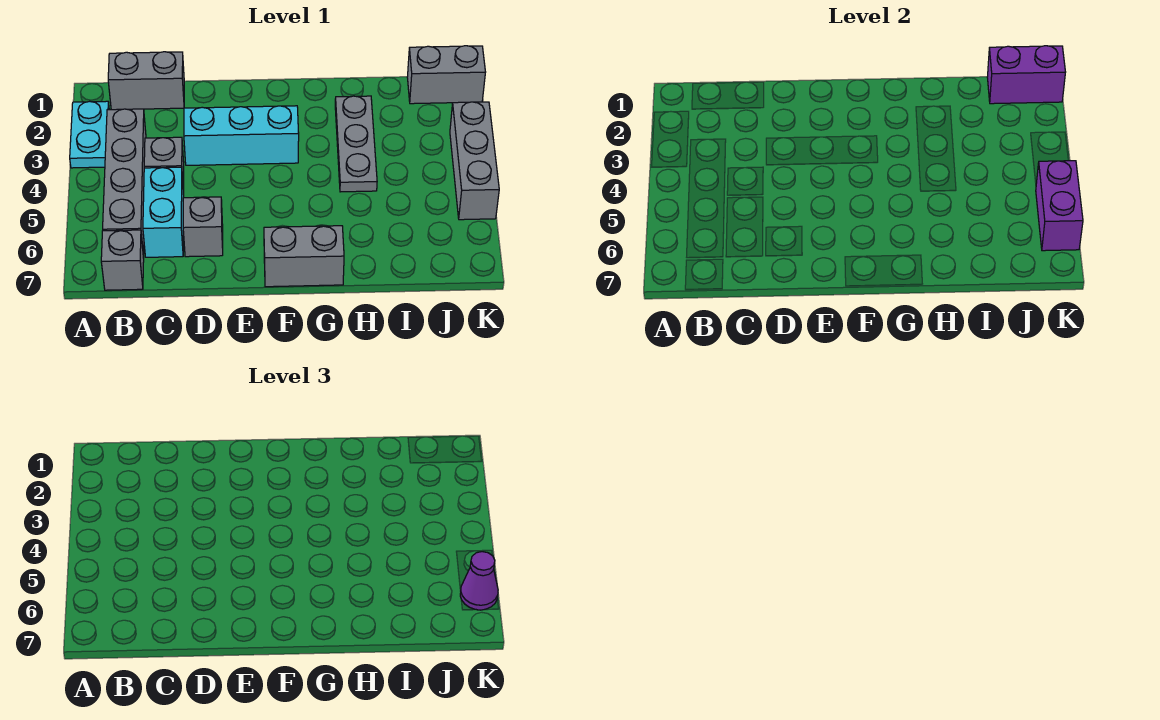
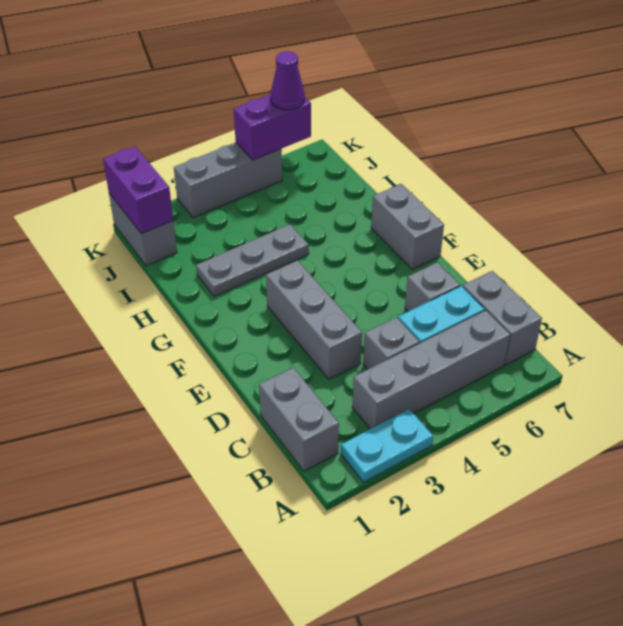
grey brick B7 level 1 -> grey brick B7:C7 level 1
cyan brick D3:F3 level 1 -> grey brick D3:F3 level 1

